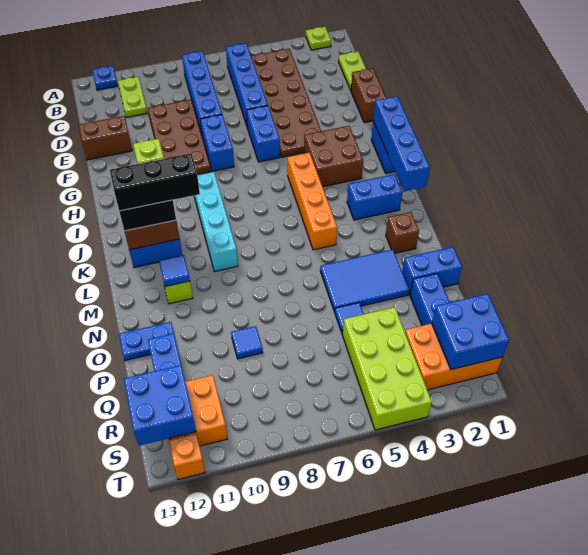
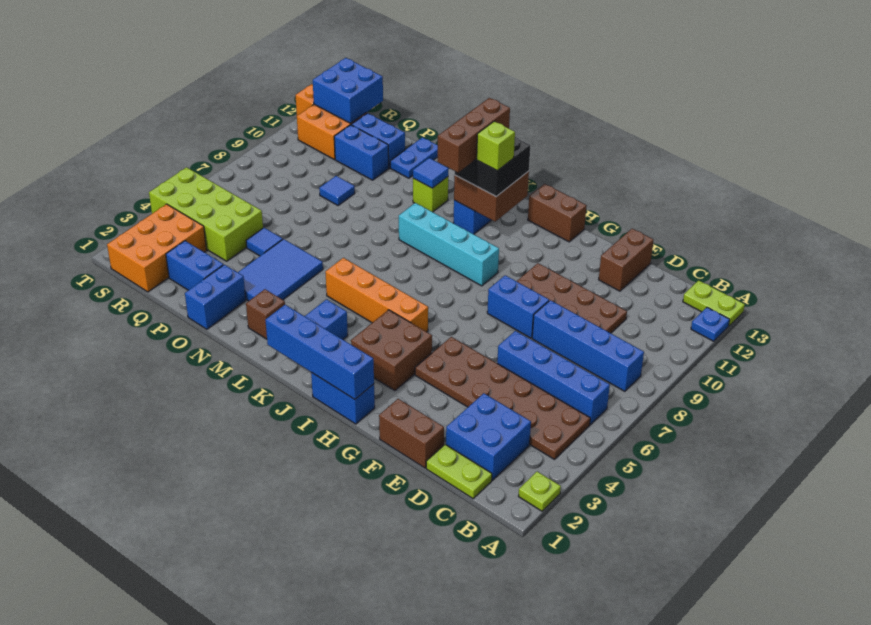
lime plate B11:C11 level 1 -> lime plate A13:B13 level 1
blue brick F6:G6 level 1 -> blue brick P11:Q11 level 1
none -> brown brick H13:I13 level 1
black brick K10:K12 level 4 -> brown brick K10:K12 level 4
blue brick R1:S2 level 2 -> blue brick C2:D3 level 1

